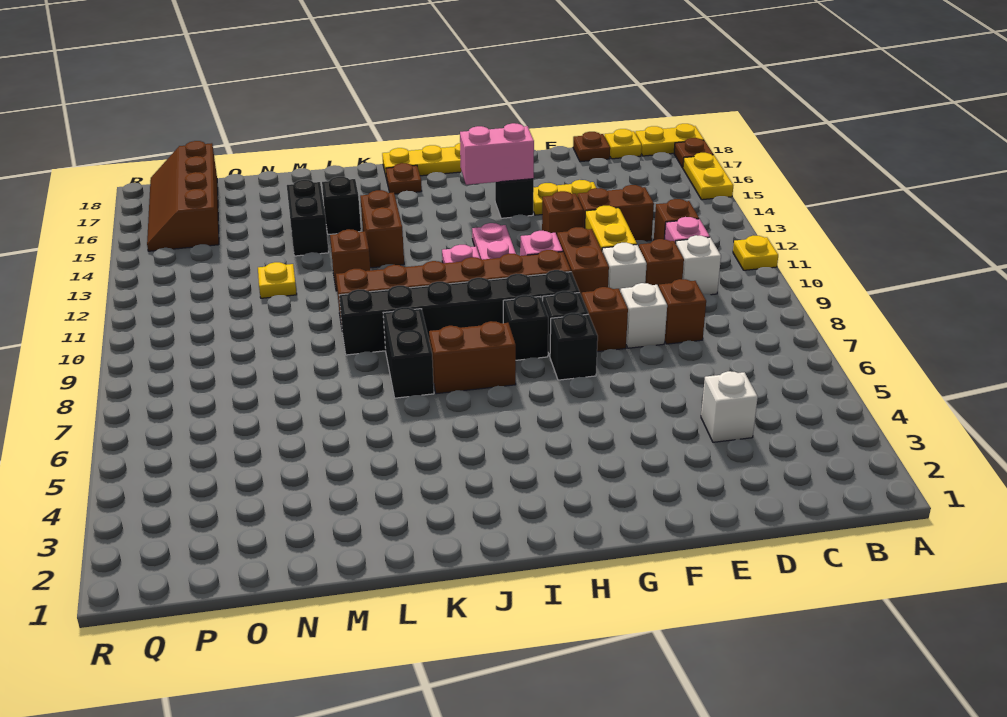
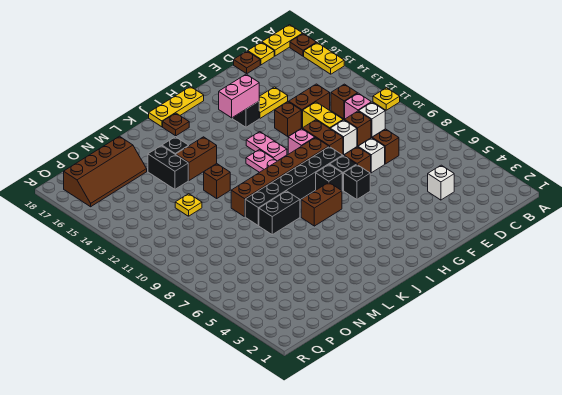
black brick K7:K8 level 1 -> black brick K8:L8 level 1
brown brick K13:K14 level 1 -> brown brick K14:L14 level 1
brown slope P15:Q18 level 1 top P -> brown slope N16:Q17 level 1 top 17

